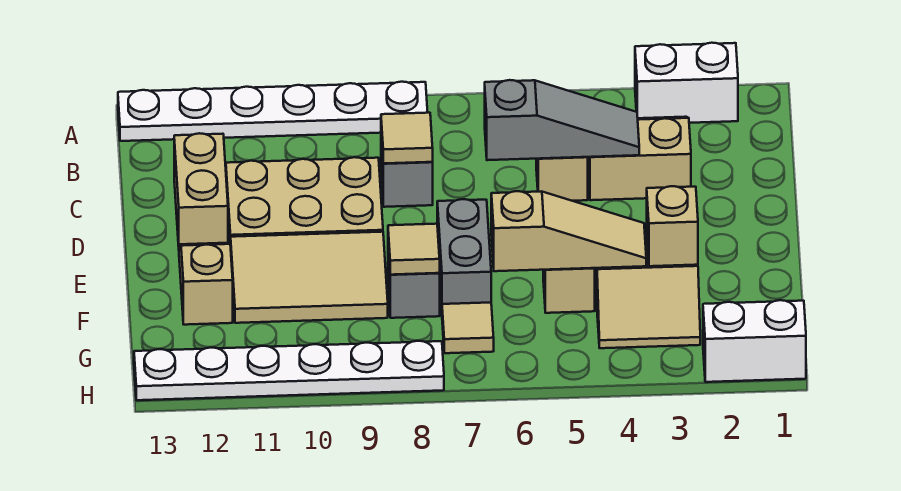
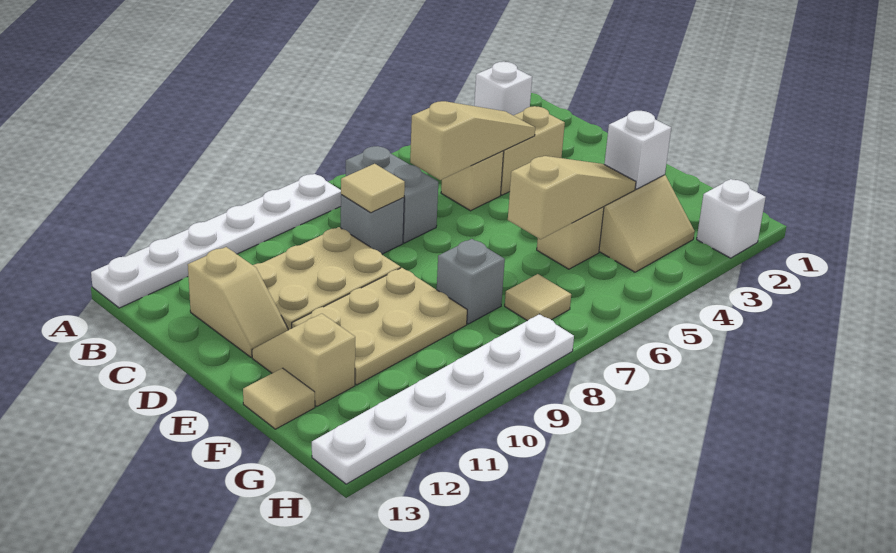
white brick A2:A3 level 1 -> white brick A2 level 1
grey slope C4:C6 level 2 top 6 -> tan slope C4:C6 level 2 top 6
tan brick C12:D12 level 1 -> tan slope C12:D12 level 1 top C
grey brick E7:F7 level 1 -> grey brick B7:C7 level 1
tan tile E9:F11 level 1 -> tan plate E9:F11 level 1
tan brick F3 level 2 -> white brick F3 level 2
tan tile F8 level 2 -> tan tile F13 level 1
white brick H1:H2 level 1 -> white brick H2 level 1

